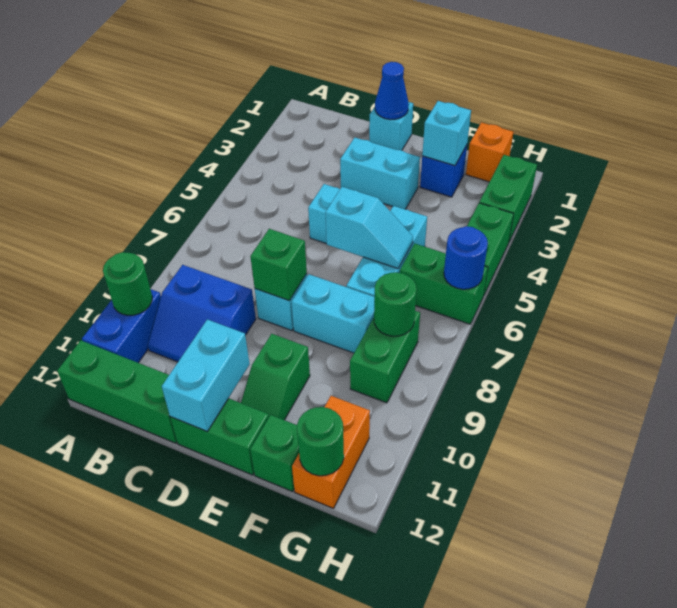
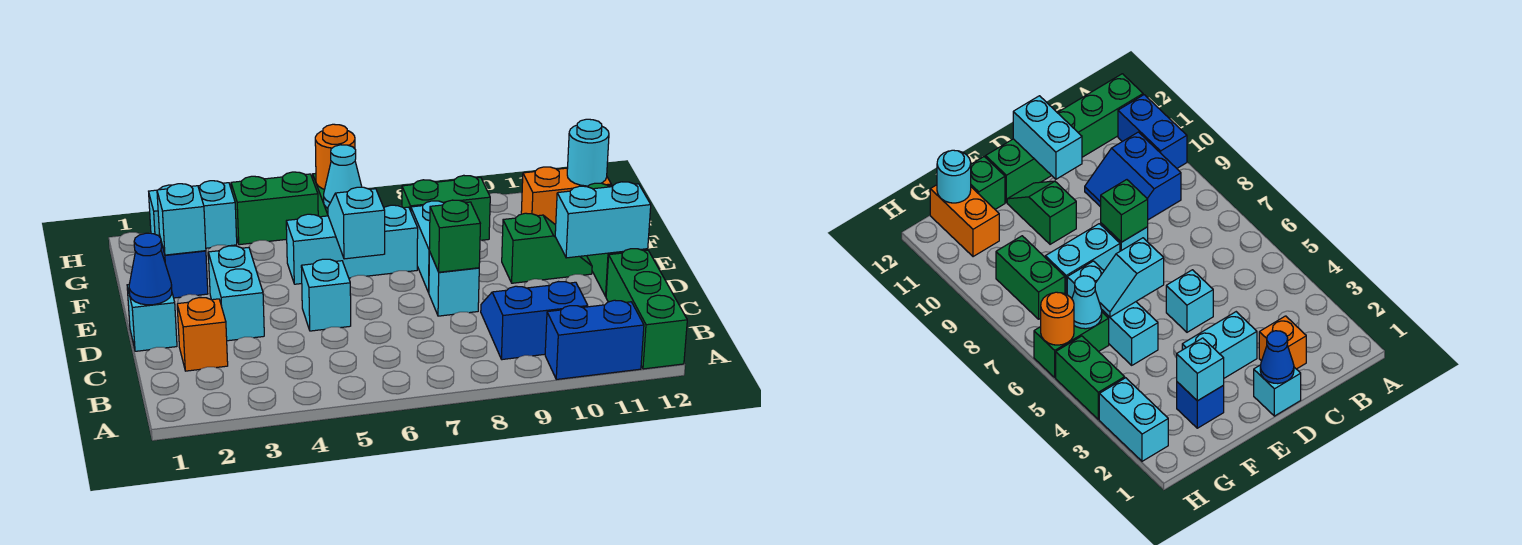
green round brick A10 level 2 -> none
blue slope B9:C10 level 1 top 9 -> blue slope B9:C10 level 1 top B
orange brick G1 level 1 -> orange brick C2 level 1
none -> cyan cone G6 level 2
green round brick G8 level 2 -> none
green round brick G12 level 2 -> cyan round brick G12 level 2
green brick H2:H3 level 1 -> cyan brick H2:H3 level 1
blue round brick H6 level 2 -> orange round brick H6 level 2

